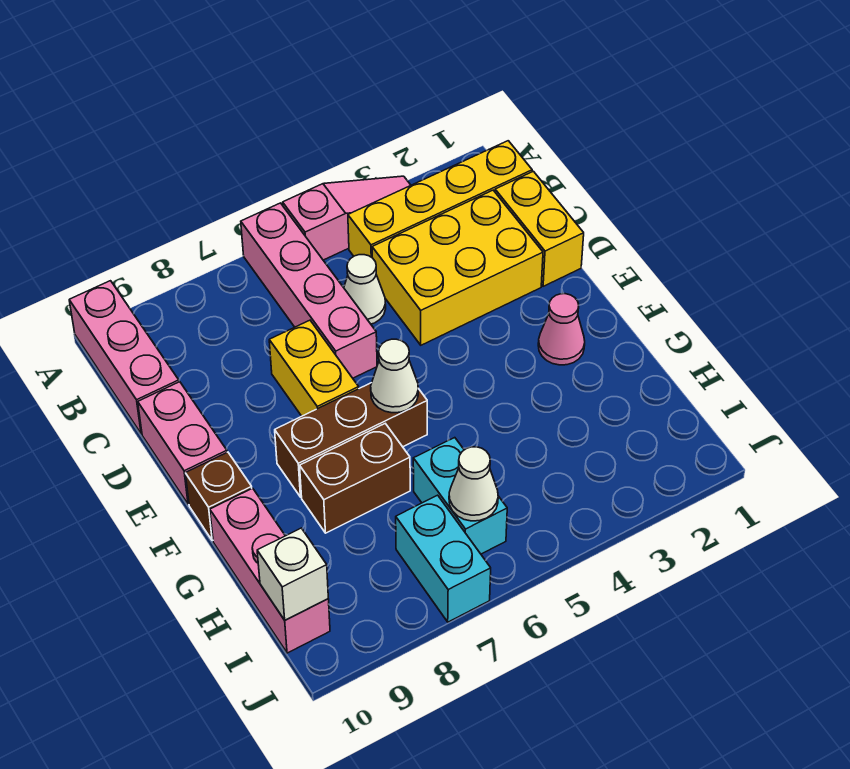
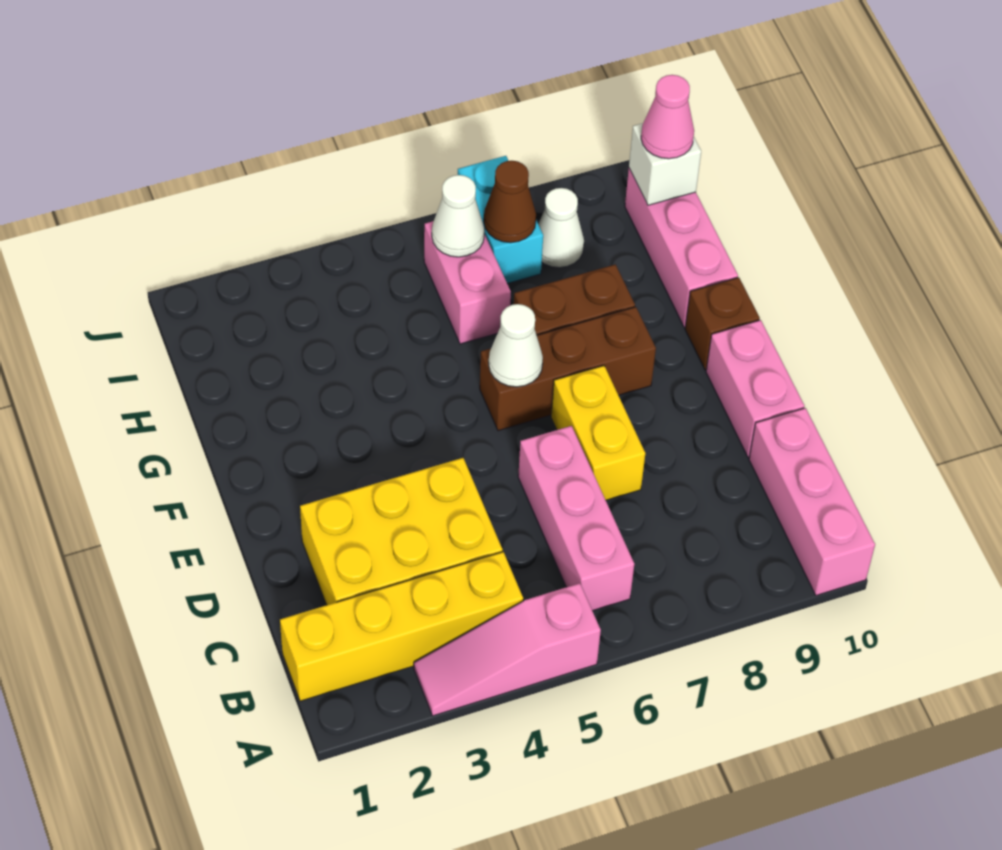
pink brick A6:D6 level 1 -> pink brick B6:D6 level 1
yellow brick C1:D1 level 1 -> none
white cone C5 level 1 -> white cone I8 level 1
pink cone F2 level 1 -> pink cone I10 level 3
cyan brick H6:I6 level 1 -> pink brick H6:I6 level 1
none -> brown cone I7 level 2

